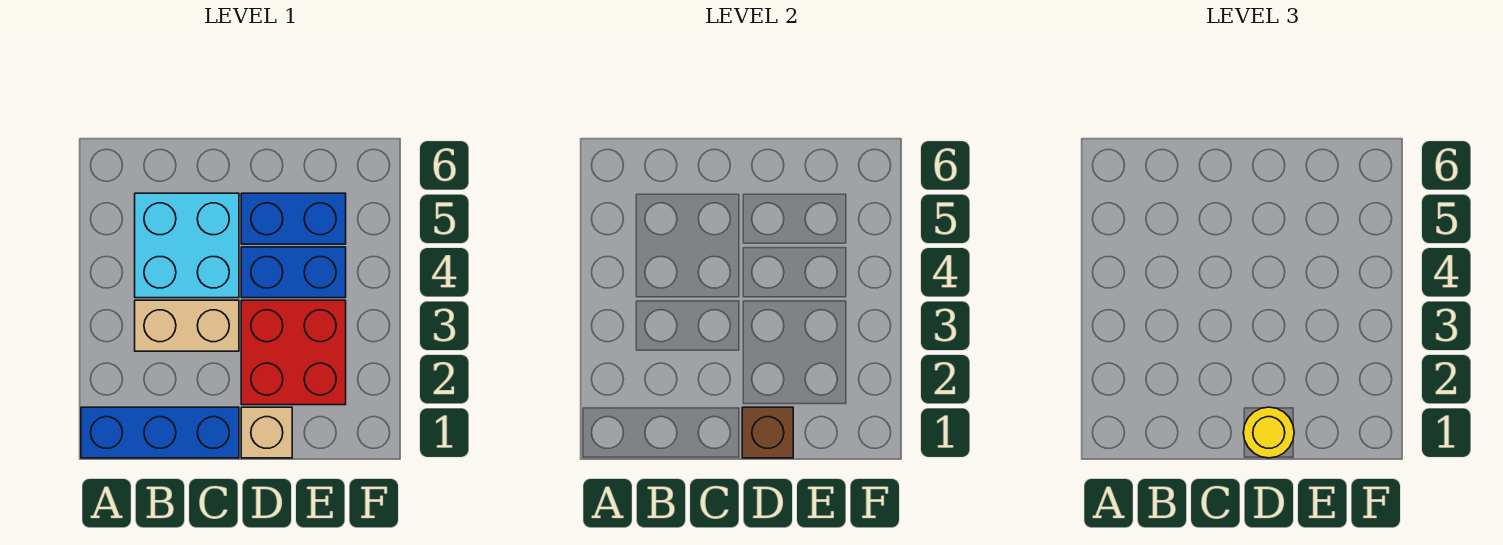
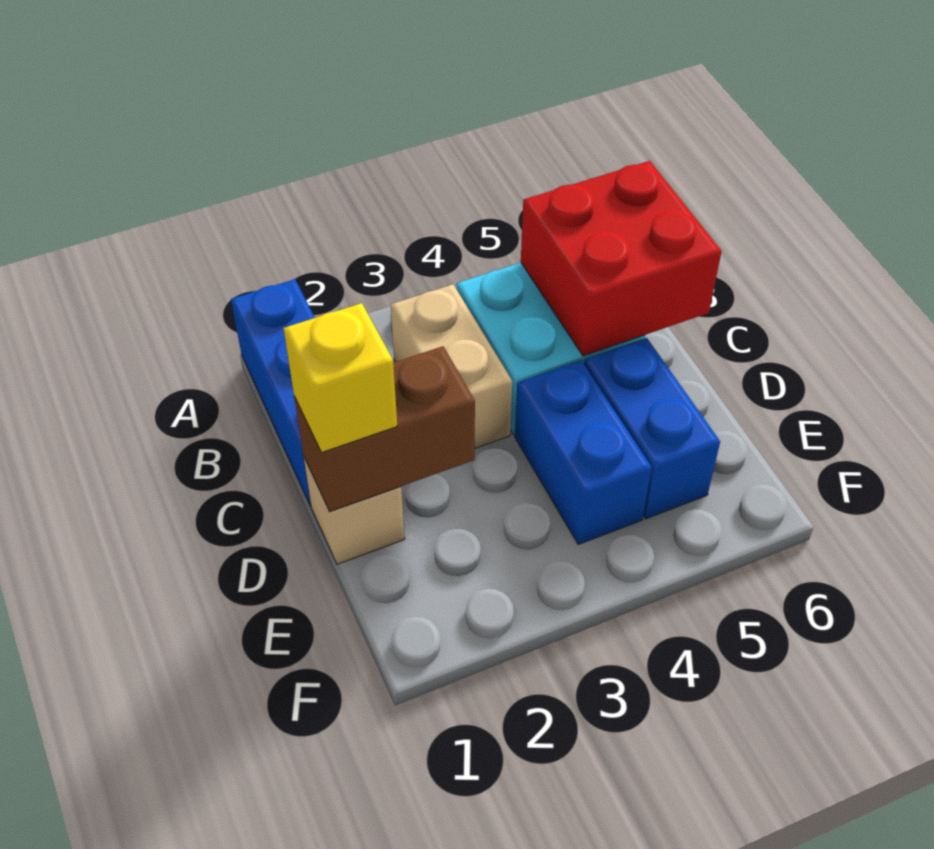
brown brick D1 level 2 -> brown brick D1:D2 level 2
yellow round brick D1 level 3 -> yellow brick D1 level 3
red brick D2:E3 level 1 -> red brick B5:C6 level 2

